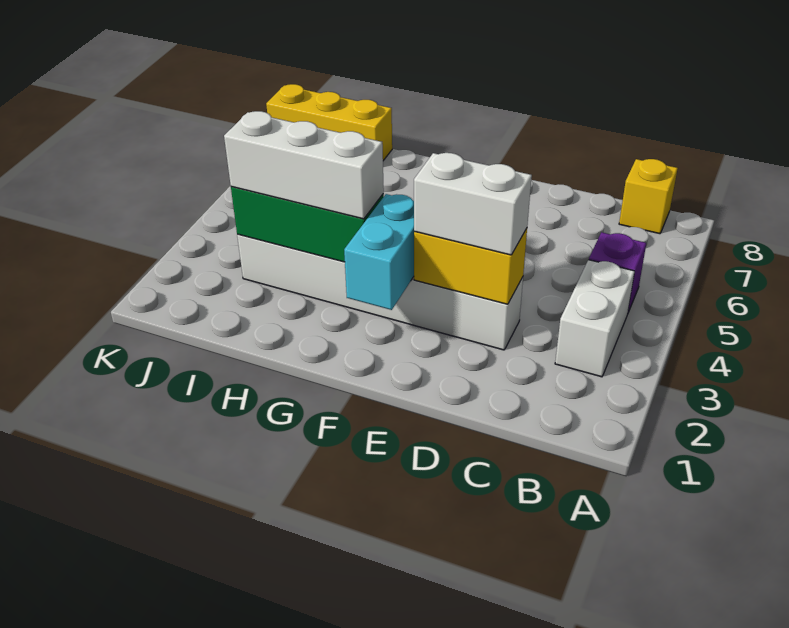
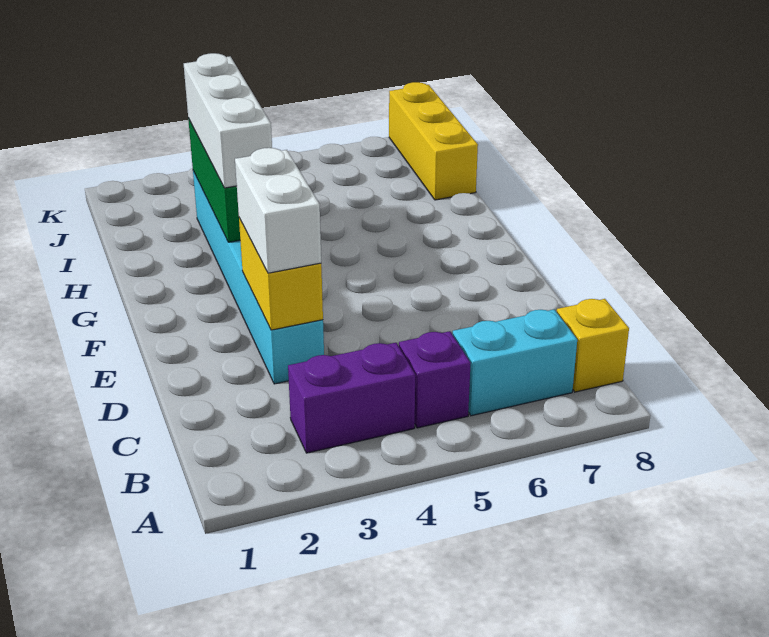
white brick B3:B4 level 1 -> purple brick B3:B4 level 1
white brick D3:I3 level 1 -> cyan brick D3:I3 level 1
cyan brick F2:F3 level 2 -> cyan brick B6:B7 level 1

